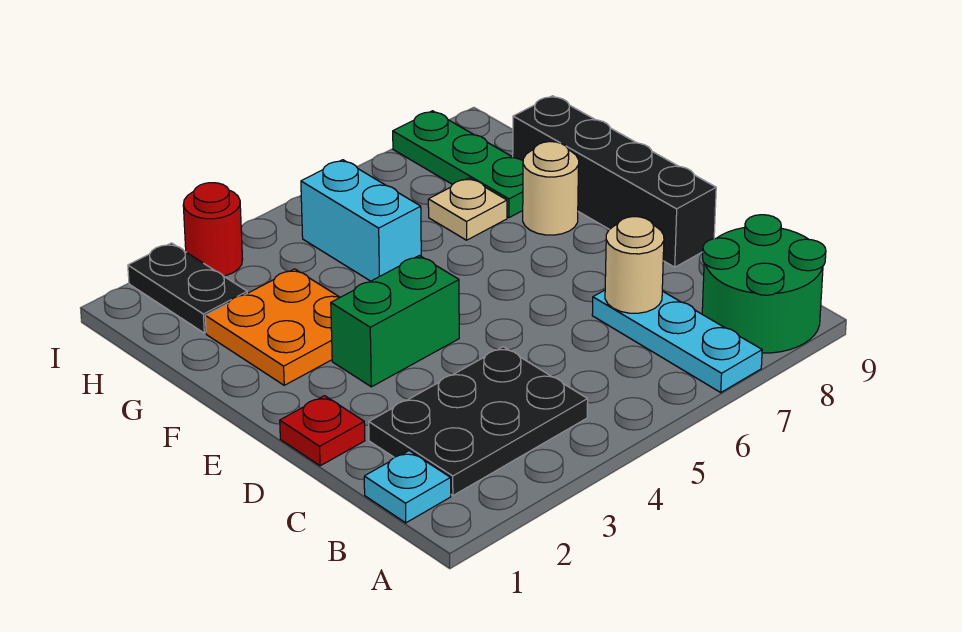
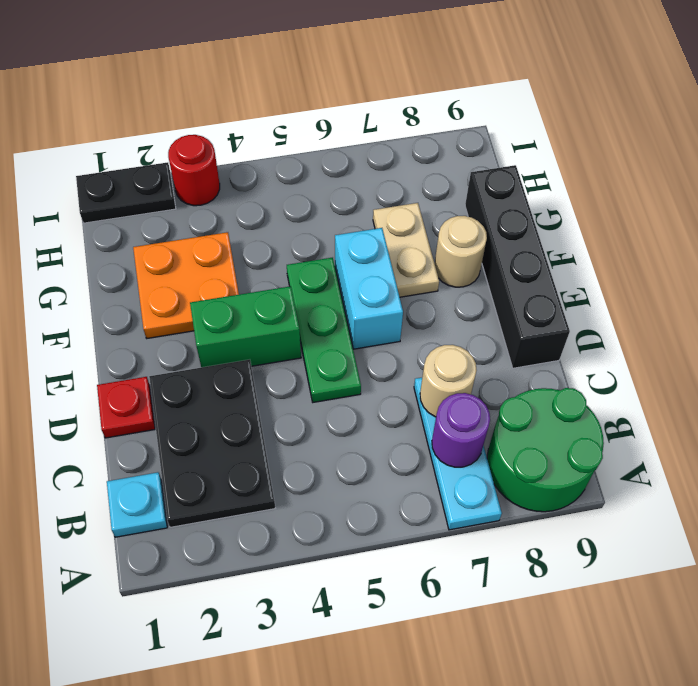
black plate B2:C4 level 1 -> black plate B2:D3 level 1
none -> purple round brick B7 level 2
cyan brick G5:H5 level 1 -> cyan brick E6:F6 level 1
tan plate G7 level 1 -> tan plate F7:G7 level 1
green plate G8:I8 level 1 -> green plate D5:F5 level 1
black plate H2:I2 level 1 -> black plate I1:I2 level 1

